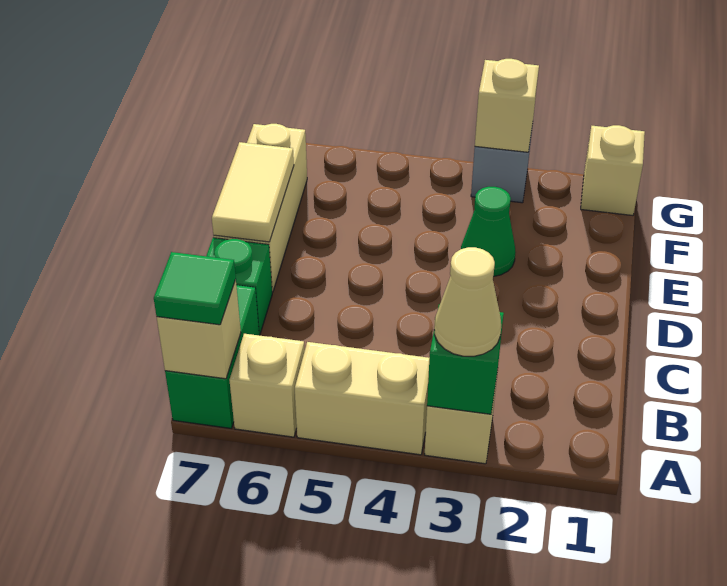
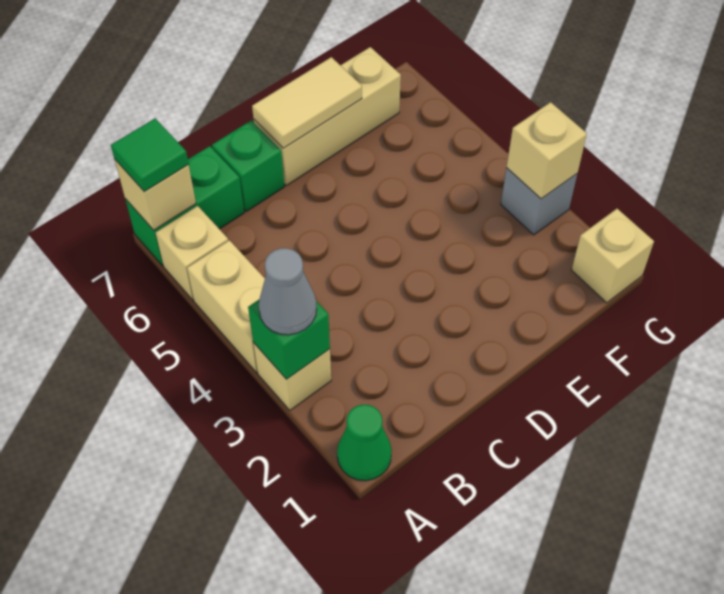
tan cone A3 level 3 -> grey cone A3 level 3
green cone E3 level 1 -> green cone A1 level 1

